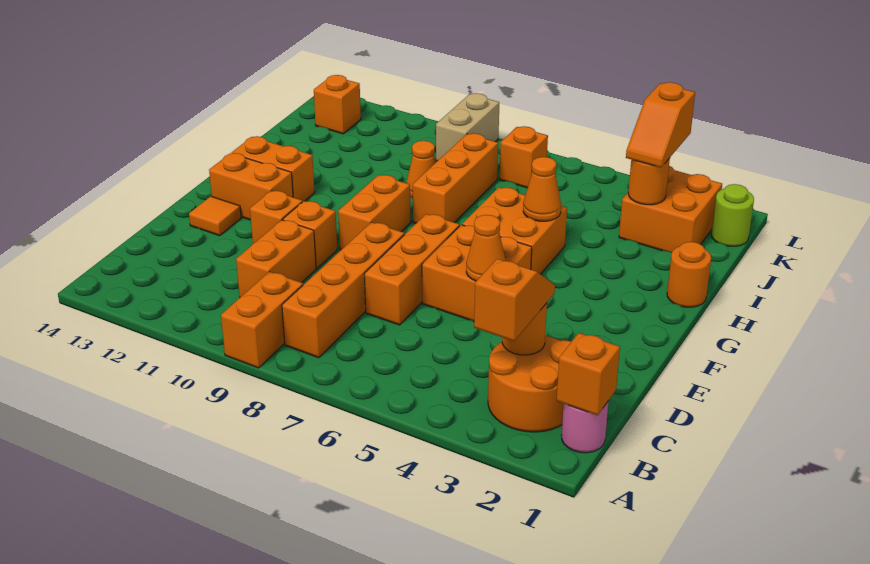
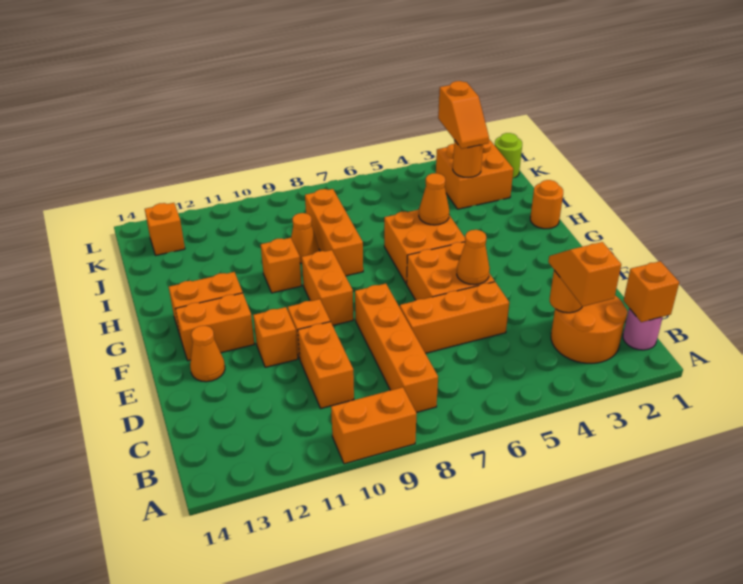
orange brick A9:B9 level 1 -> orange brick A9:A10 level 1
orange brick D7:F7 level 1 -> orange brick D5:D7 level 1
orange tile E13 level 1 -> orange cone E13 level 1
orange brick K7 level 1 -> orange brick H10 level 1
tan brick K9:L9 level 1 -> none

